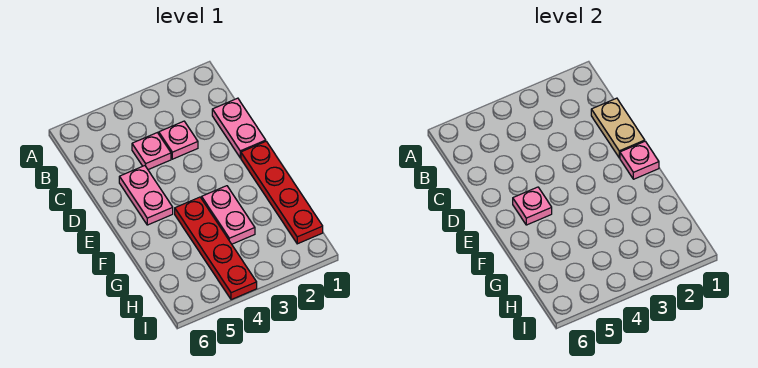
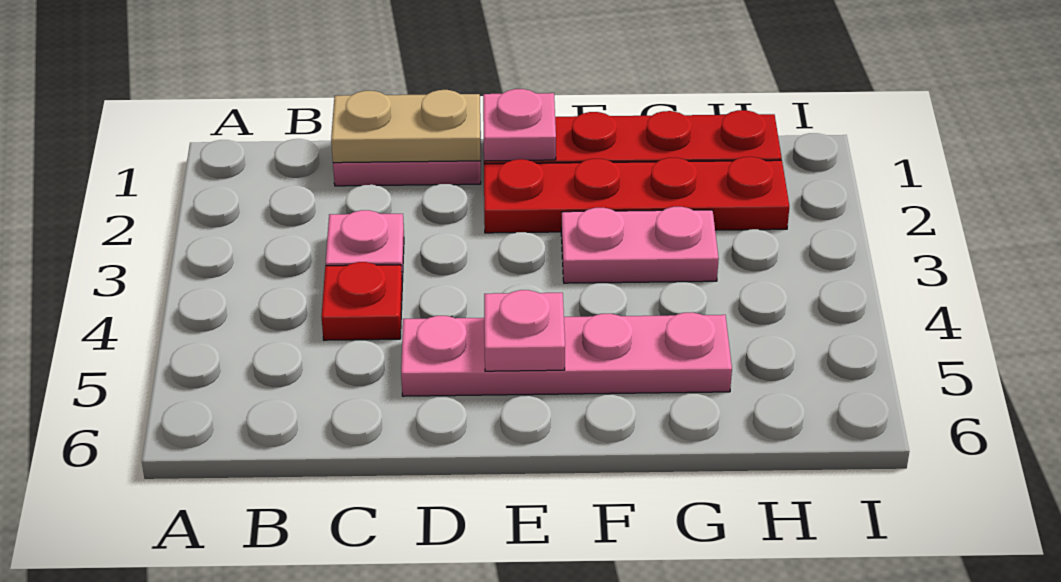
pink plate C4 level 1 -> red plate C4 level 1
pink plate D5:E5 level 1 -> pink plate D5:G5 level 1
red plate F4:I4 level 1 -> red plate E2:H2 level 1

